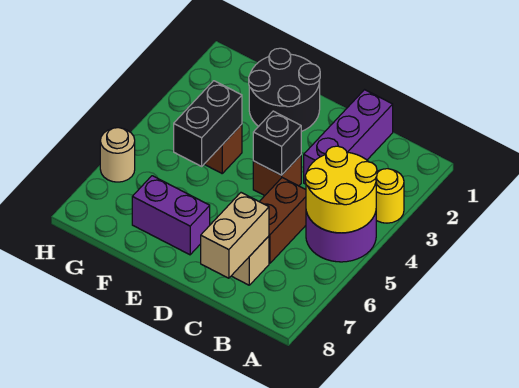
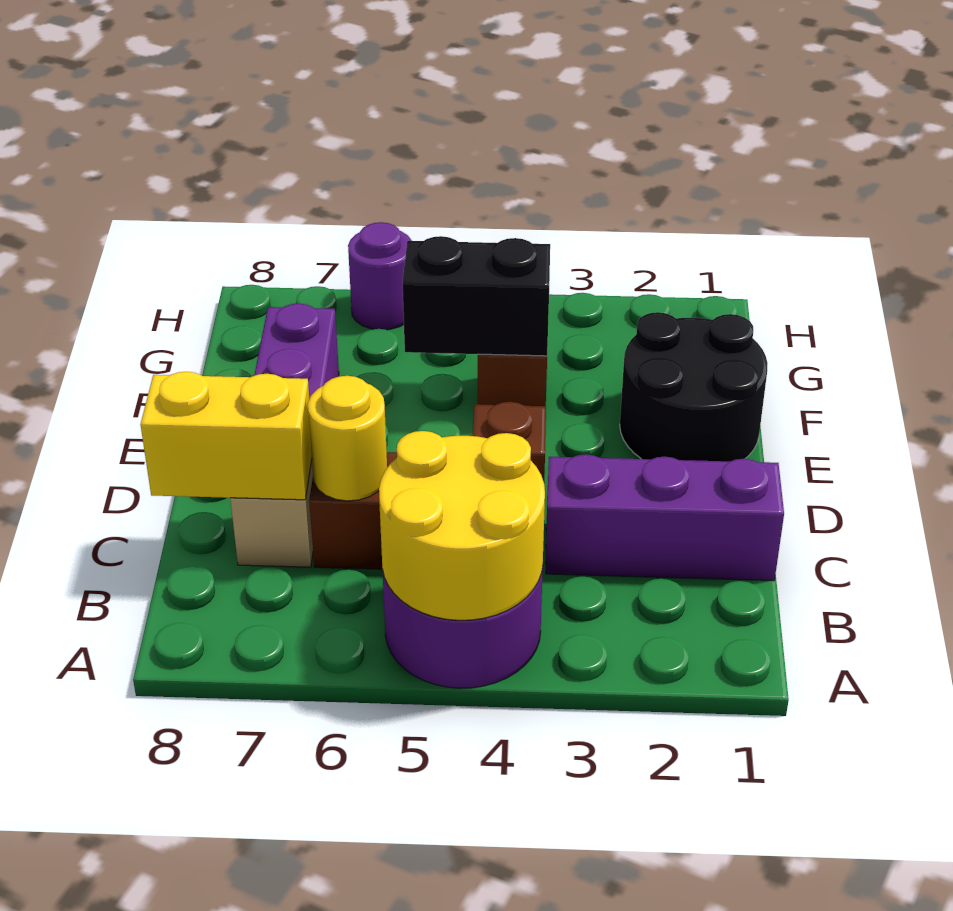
yellow round brick A3 level 1 -> yellow round brick C6 level 2
tan brick C7:C8 level 2 -> yellow brick C7:C8 level 2
black brick D4 level 2 -> none
tan round brick H6 level 1 -> purple round brick H6 level 1

